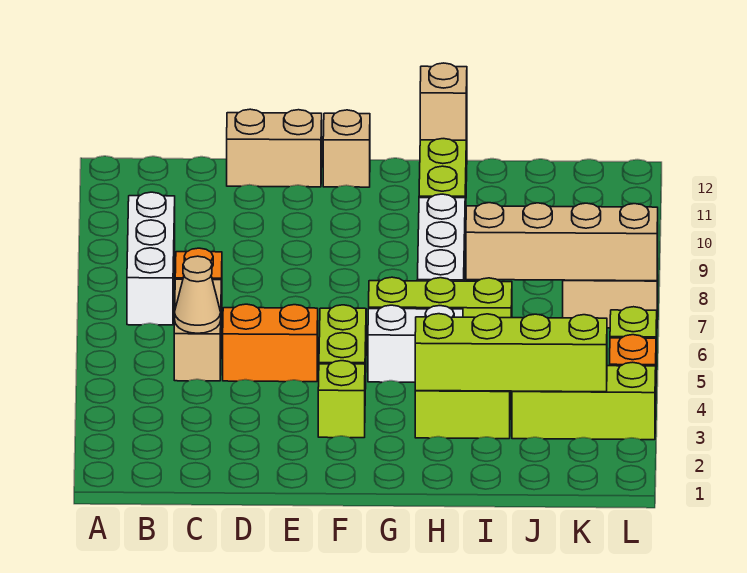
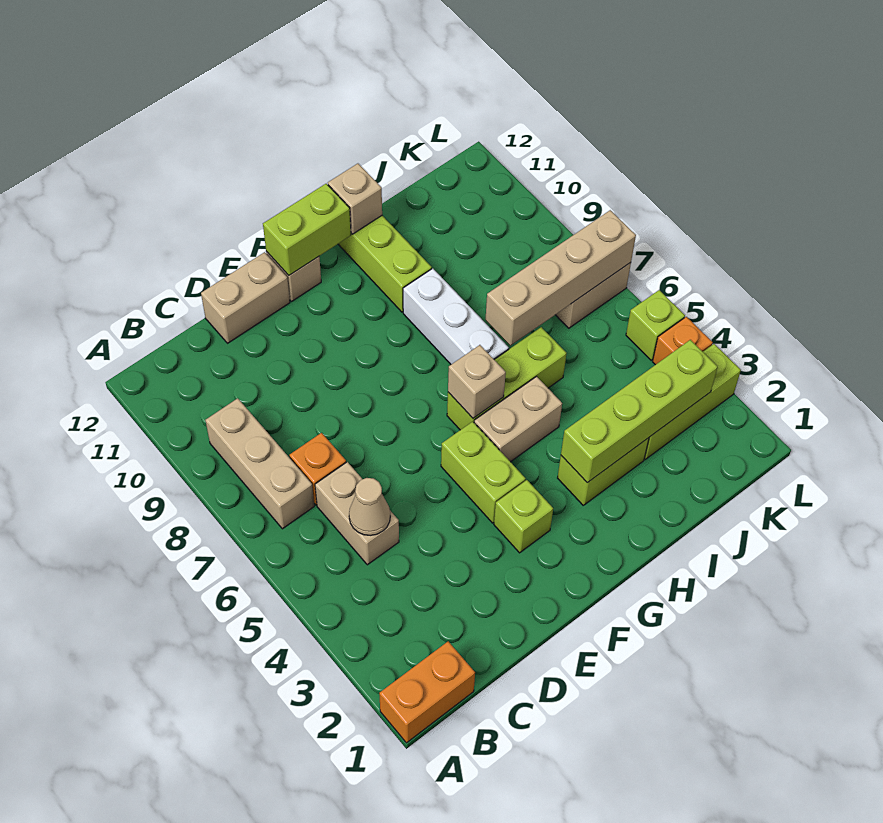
white brick B7:B9 level 1 -> tan brick B7:B9 level 1
orange brick D5:E5 level 1 -> orange brick A1:B1 level 1
none -> lime brick F12:G12 level 2
white brick G5:H5 level 1 -> tan brick G5:H5 level 1
none -> tan brick G6 level 2

